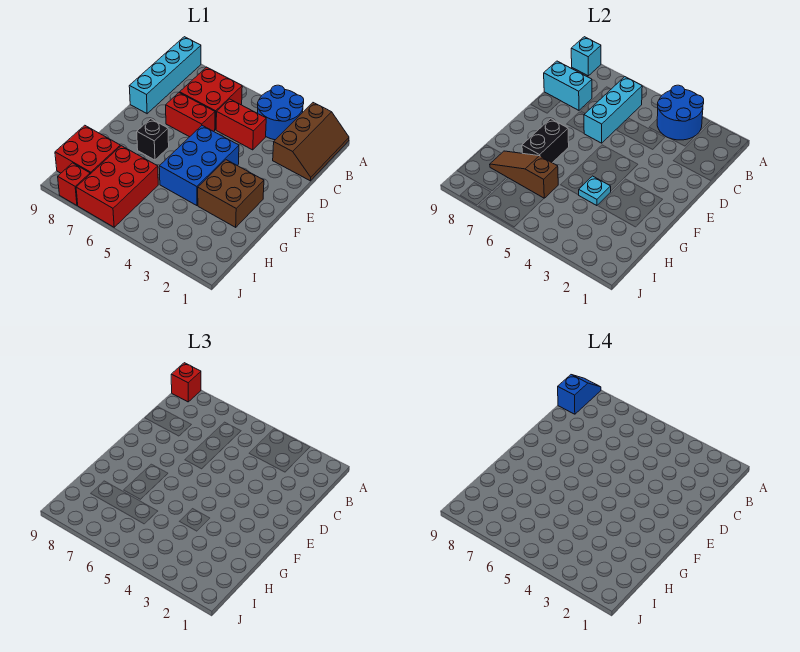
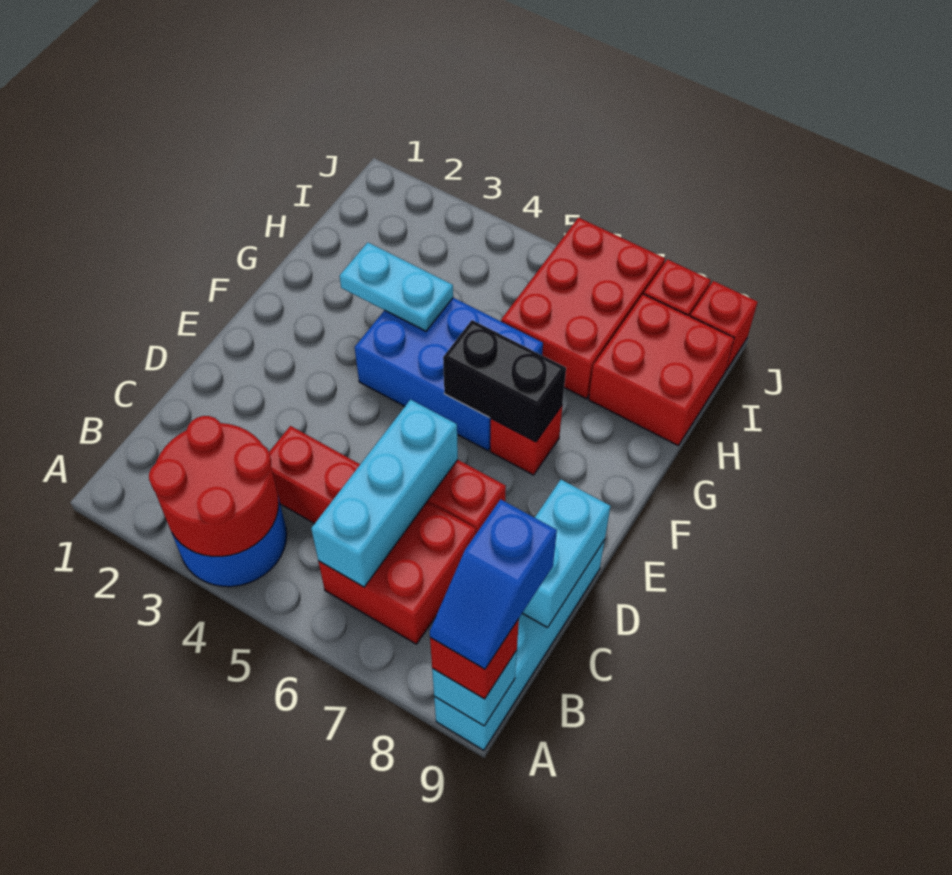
brown slope A1:C2 level 1 top 2 -> none
blue round brick A3:B4 level 2 -> red round brick A3:B4 level 2
cyan brick C8:C9 level 2 -> cyan brick C9:D9 level 2
blue brick E4:G5 level 1 -> blue brick F4:G6 level 1
brown brick F2:G3 level 1 -> none
black brick F7 level 1 -> red brick F7 level 1
black brick F7:G7 level 2 -> black brick F6:F7 level 2
cyan plate G4 level 2 -> cyan plate G3:G4 level 2
brown slope H6:H8 level 2 top 6 -> none
none -> red brick J9 level 1

